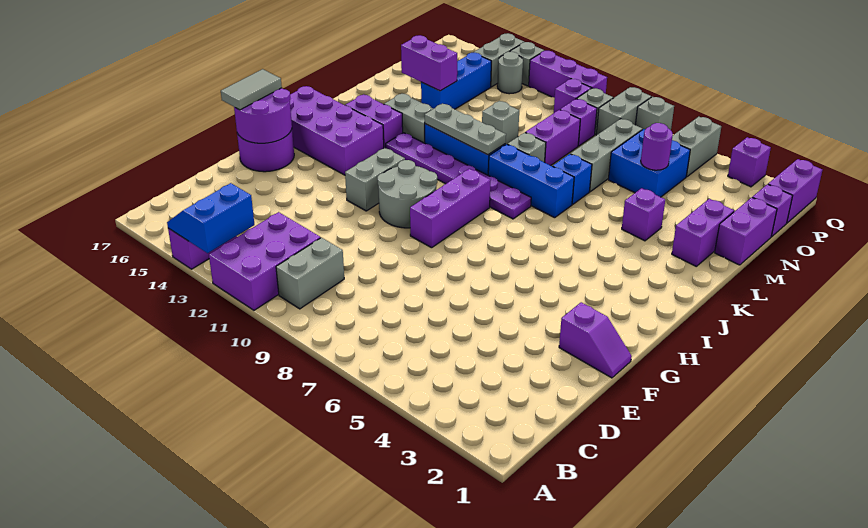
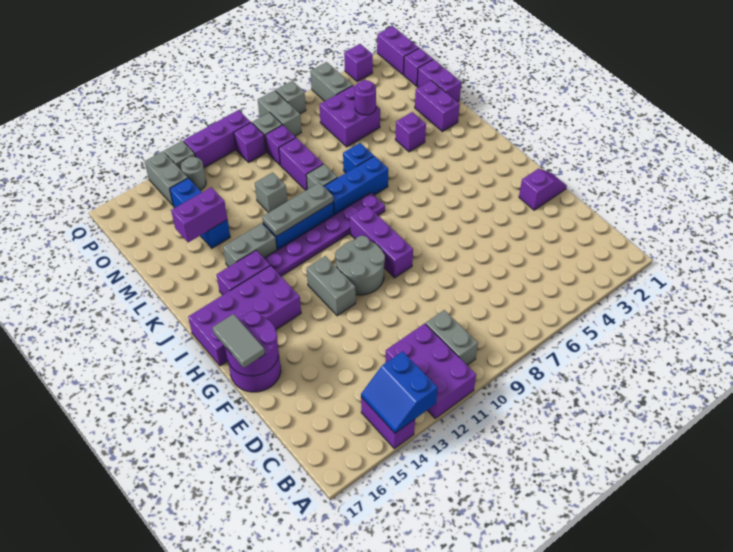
grey brick M7:O7 level 1 -> none
blue brick N5:O6 level 1 -> purple brick N5:O6 level 1

